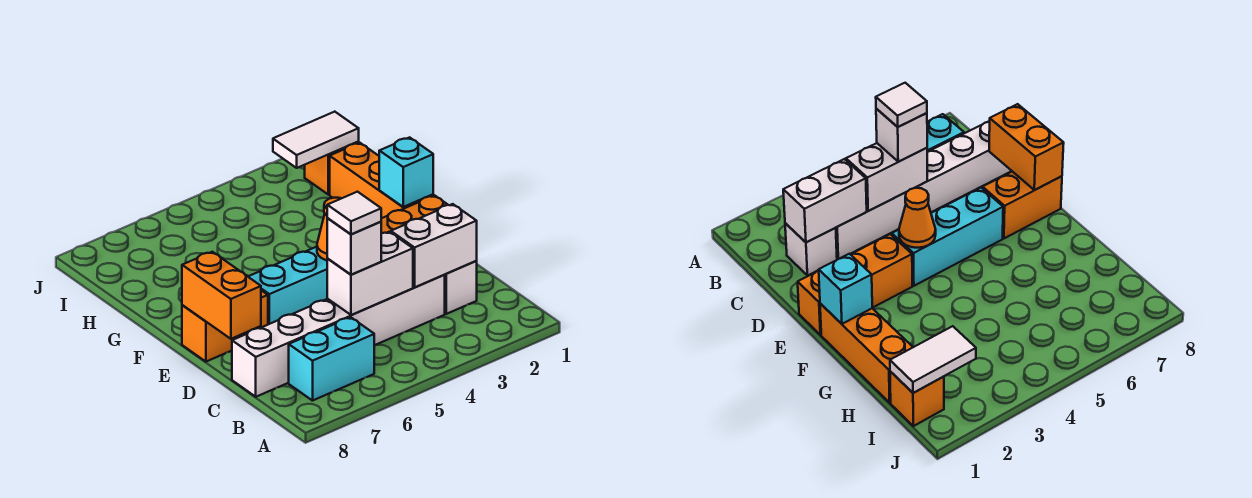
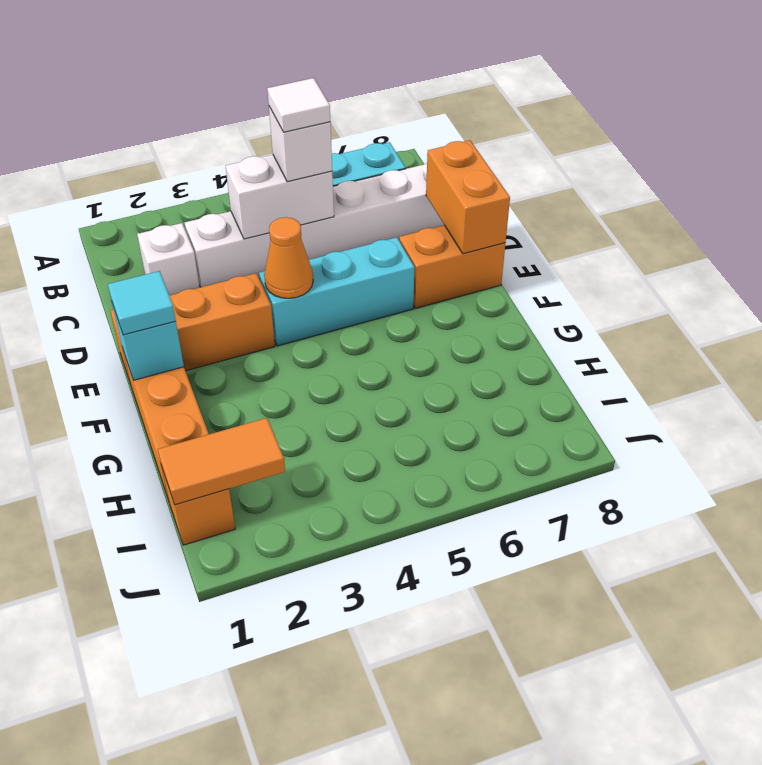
white brick C2:C3 level 2 -> none
none -> cyan tile F1 level 3
white tile I1:I2 level 2 -> orange tile I1:I2 level 2

